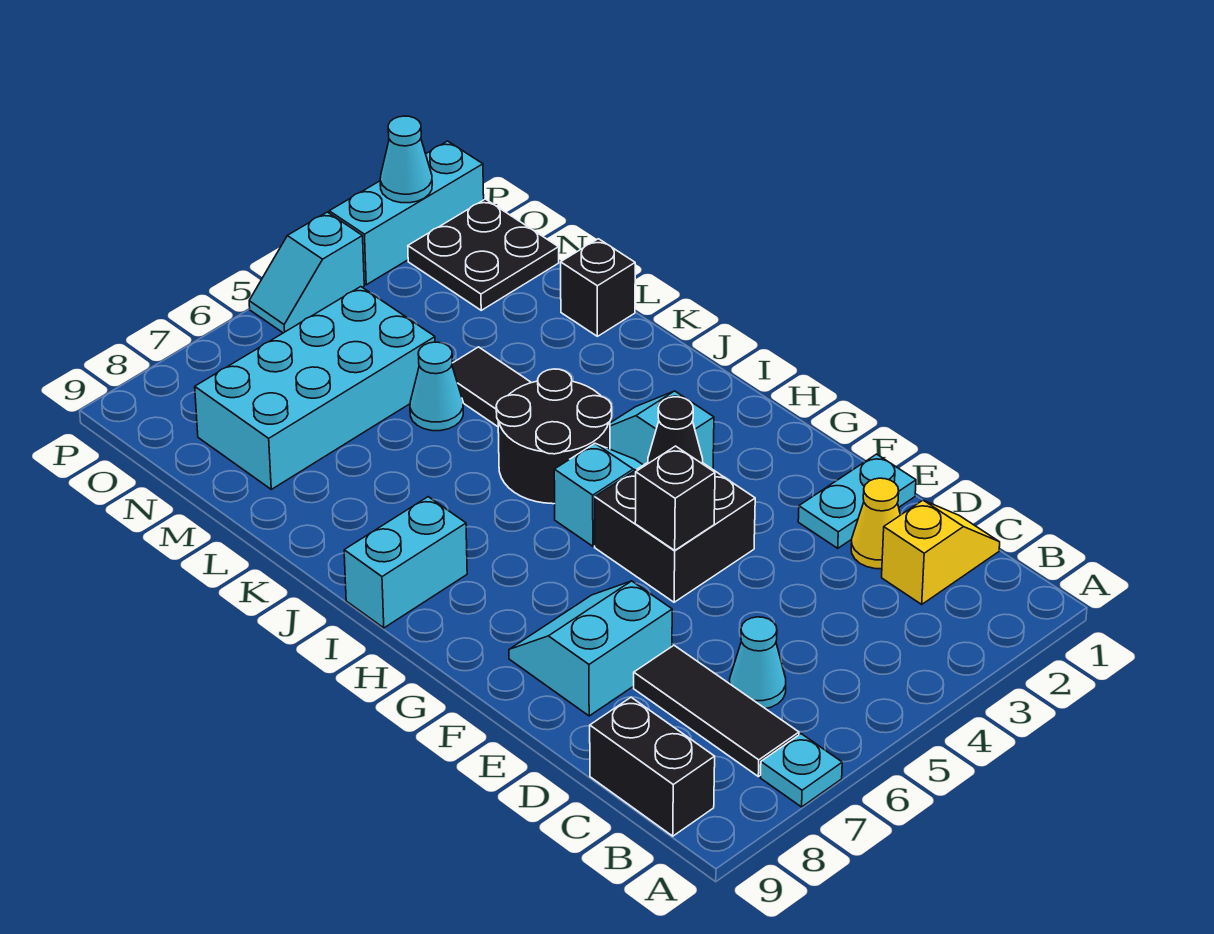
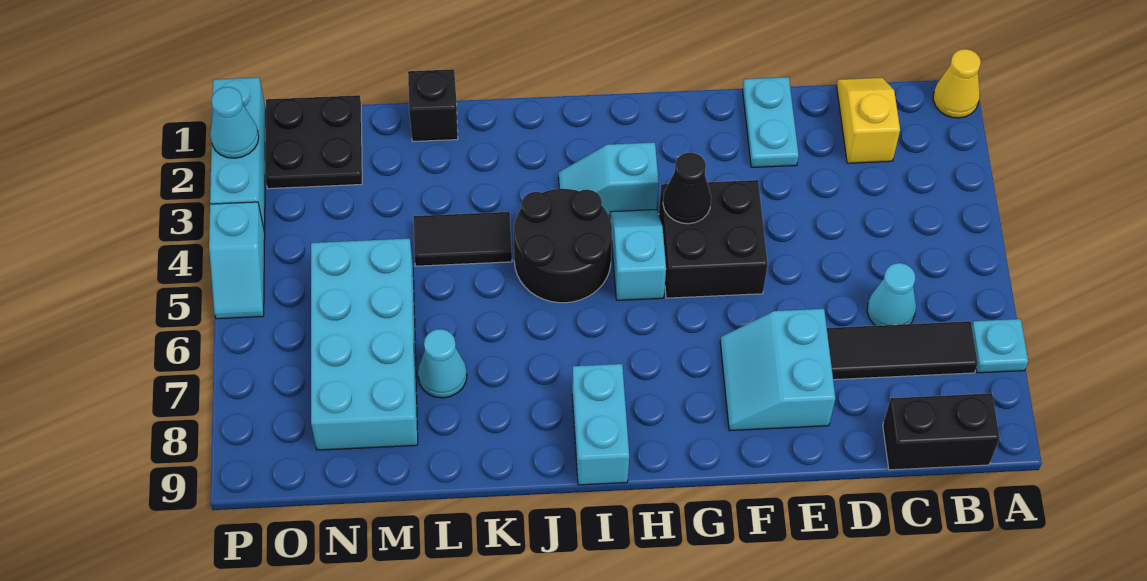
yellow cone D2 level 1 -> yellow cone A1 level 1
black brick F5 level 2 -> none
cyan cone L5 level 1 -> cyan cone L7 level 1

